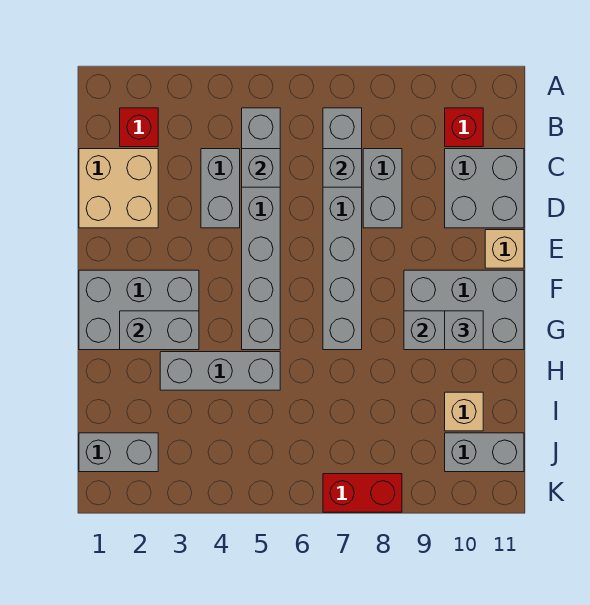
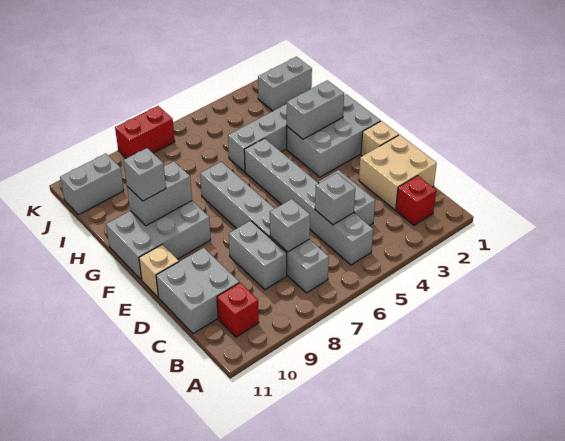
tan brick I10 level 1 -> tan brick E1 level 1

